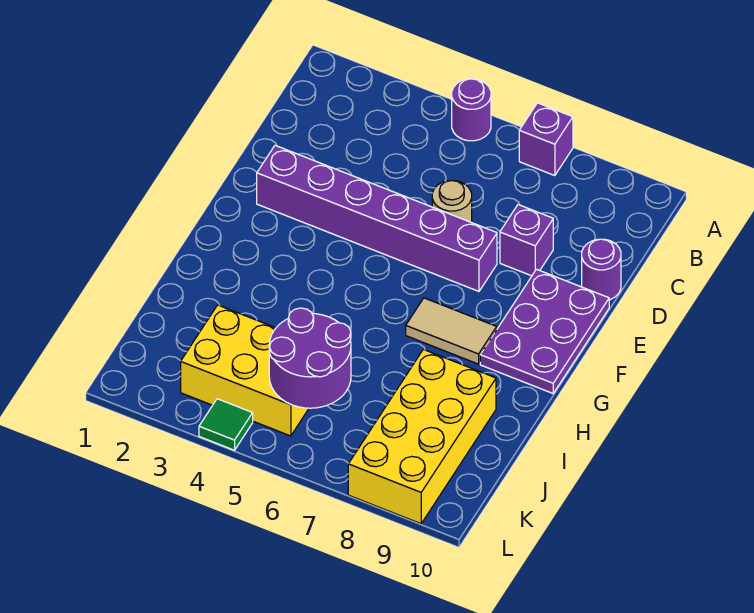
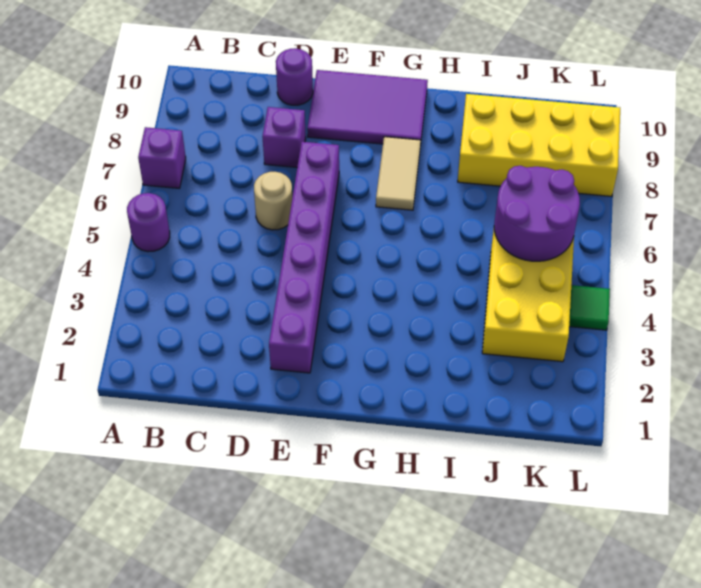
purple plate E9:G10 level 1 -> purple tile E9:G10 level 1

